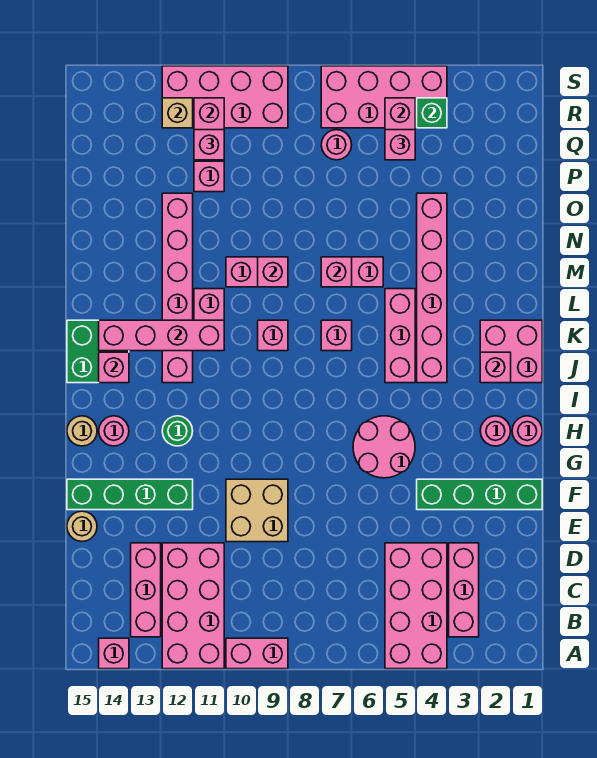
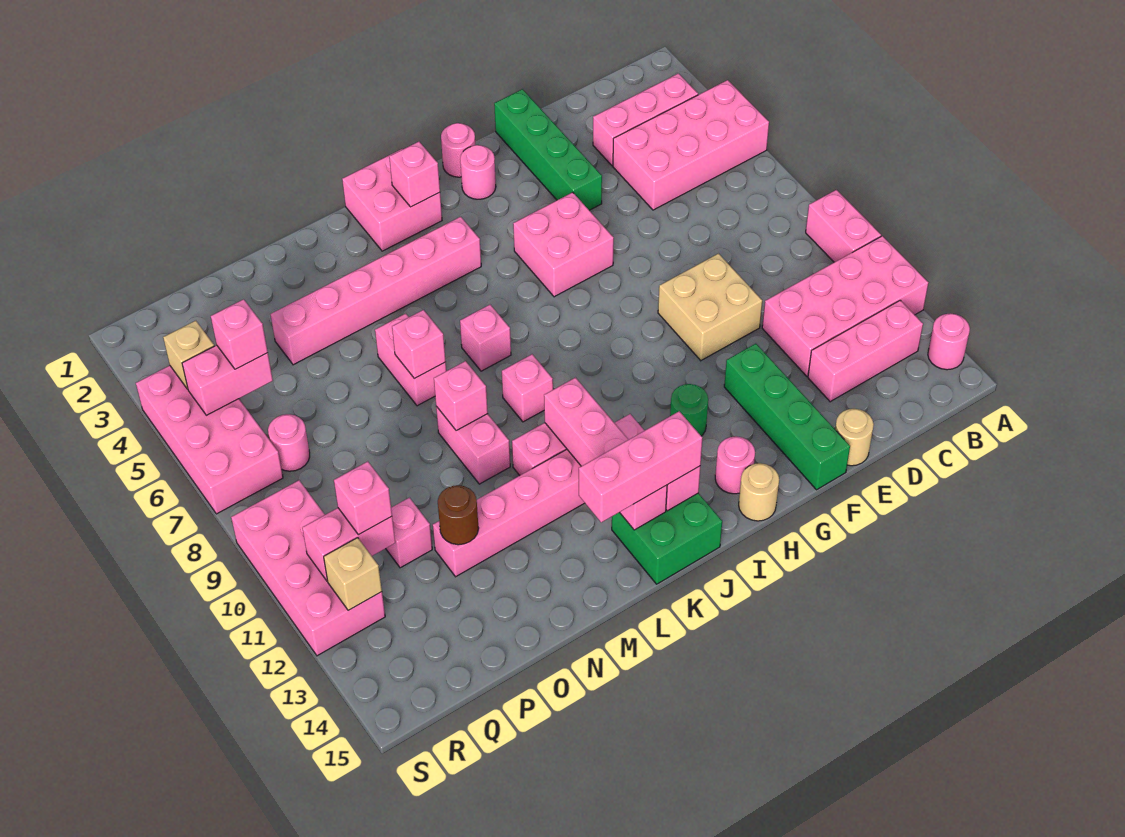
pink brick A14 level 1 -> pink round brick A14 level 1
pink round brick G5:H6 level 1 -> pink brick G5:H6 level 1
pink brick J5:L5 level 1 -> pink brick J14:L14 level 3
none -> brown round brick O12 level 2
green brick R4 level 2 -> tan brick R4 level 2

